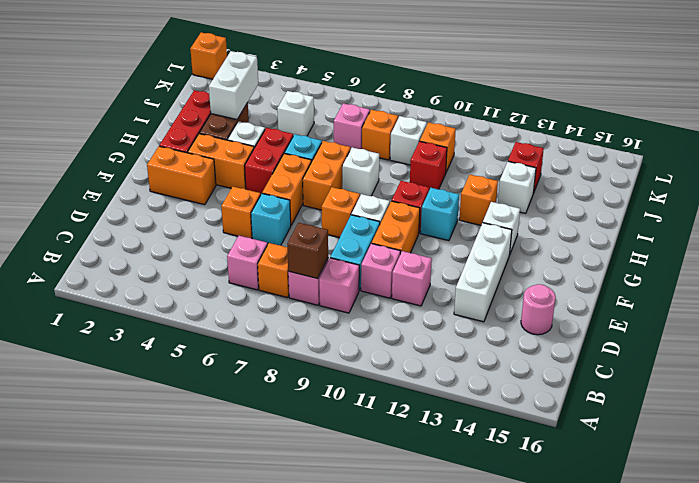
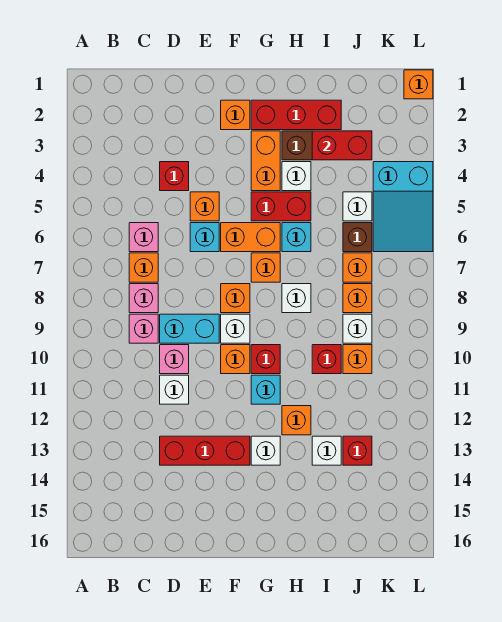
brown brick C8 level 2 -> brown brick J6 level 1
none -> red brick D4 level 1
pink brick D11 level 1 -> white brick D11 level 1
white brick D13:F13 level 1 -> red brick D13:F13 level 1
pink round brick D15 level 1 -> none
orange brick E10:F10 level 1 -> orange brick F10 level 1
orange brick F2:F3 level 1 -> orange brick F2 level 1
orange brick G7:H7 level 1 -> orange brick G7 level 1
white brick I3:J3 level 2 -> red brick I3:J3 level 2
pink brick J7 level 1 -> orange brick J7 level 1
none -> cyan slope K4:L6 level 1 top 4

